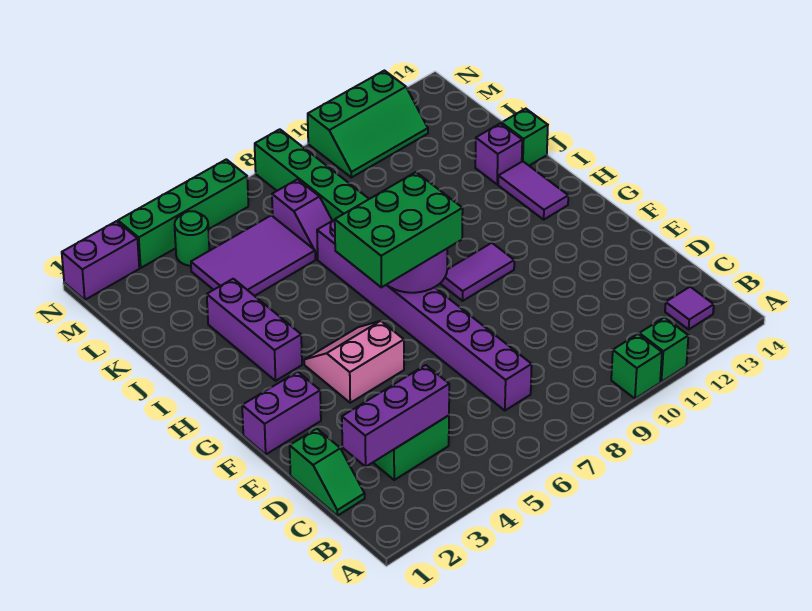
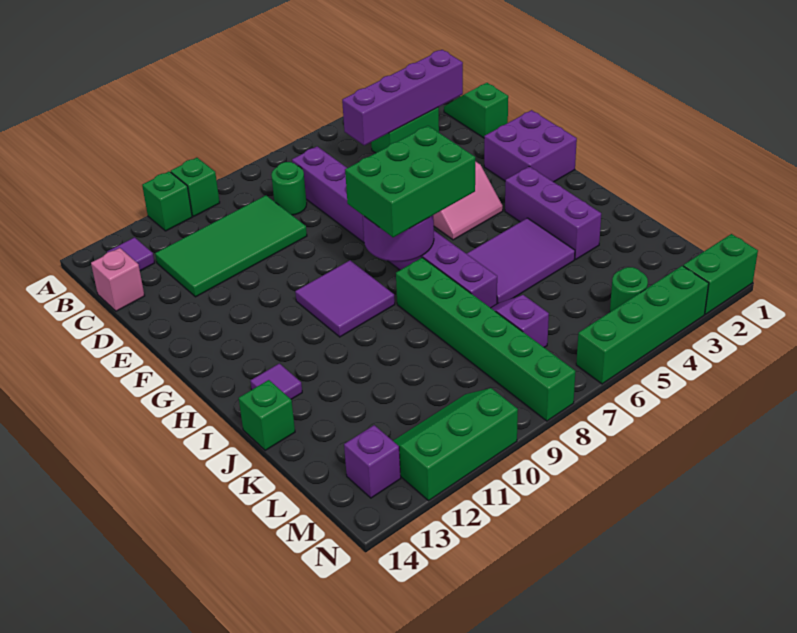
purple brick C2:C4 level 2 -> purple brick C2:C5 level 2
none -> green round brick C8 level 1
none -> green tile C9:D12 level 1
none -> pink brick C14 level 1
purple brick F1:F2 level 1 -> purple brick F1:G2 level 1
purple tile G9:G10 level 1 -> purple tile G9:H10 level 1
purple tile H13:I13 level 1 -> purple tile I13 level 1
purple brick J13 level 1 -> purple brick M13 level 1
purple tile K4:L6 level 1 -> purple tile I4:J6 level 1
purple brick N1:N2 level 1 -> green brick N1:N2 level 1

